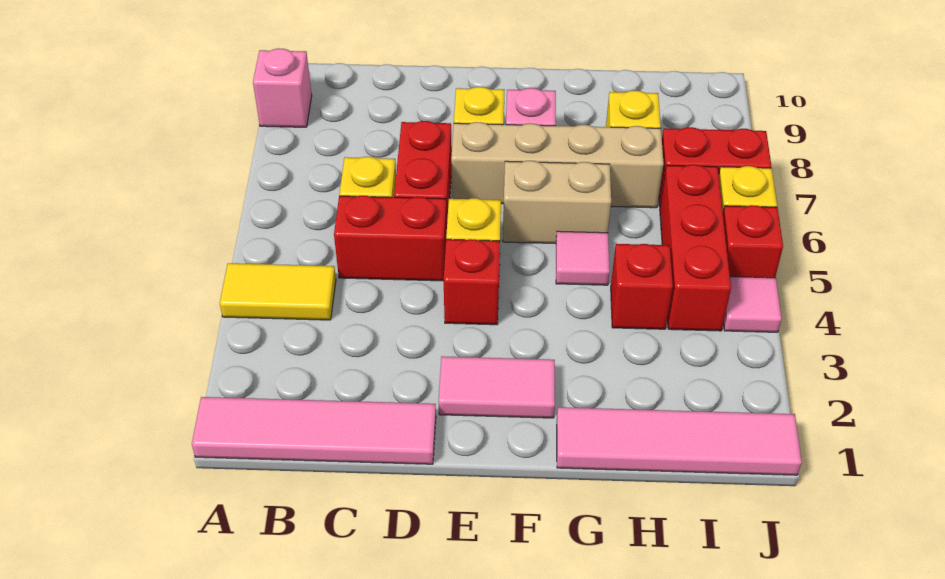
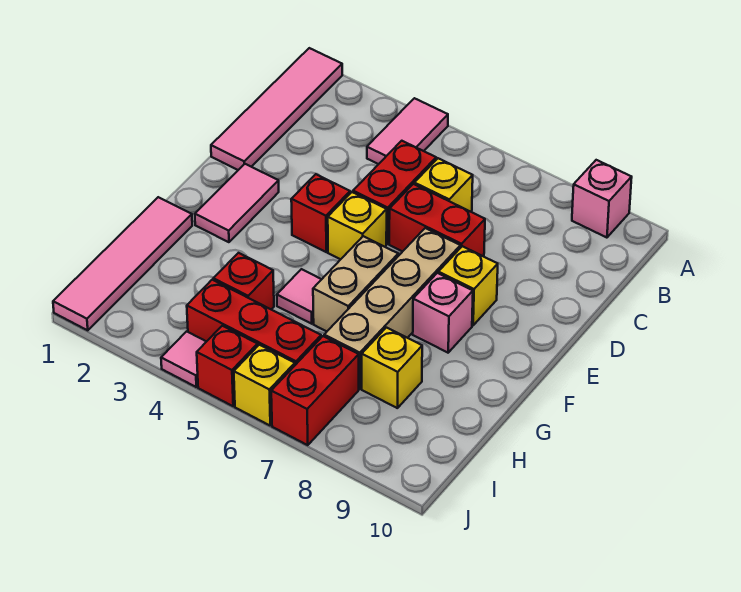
yellow tile A4:B4 level 1 -> pink tile A4:B4 level 1

